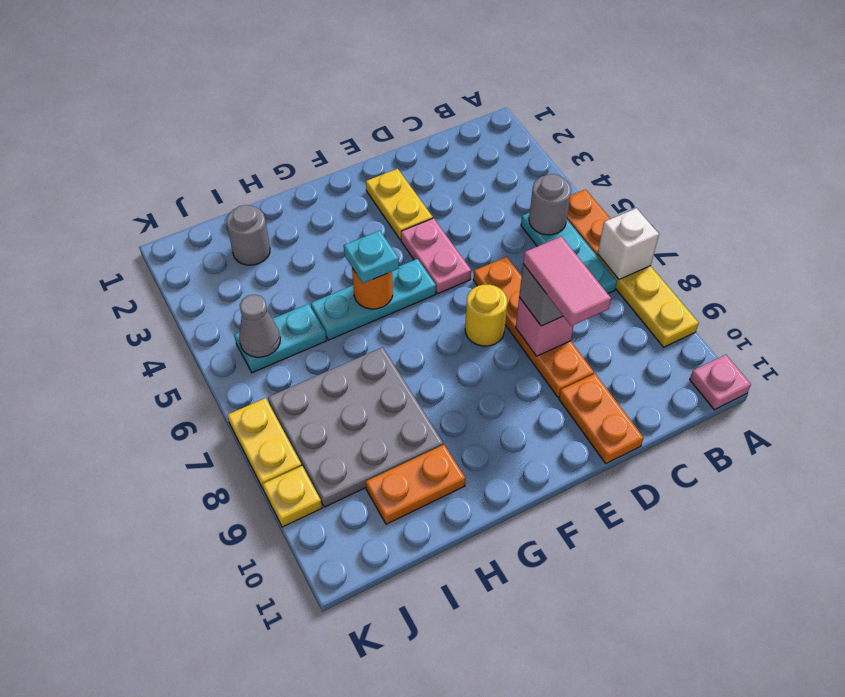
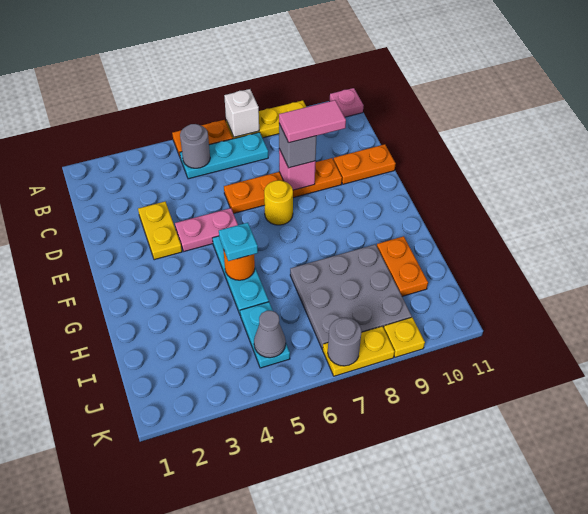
yellow plate E2:E3 level 1 -> yellow plate D3:E3 level 1
grey round brick I2 level 1 -> grey round brick K7 level 2

